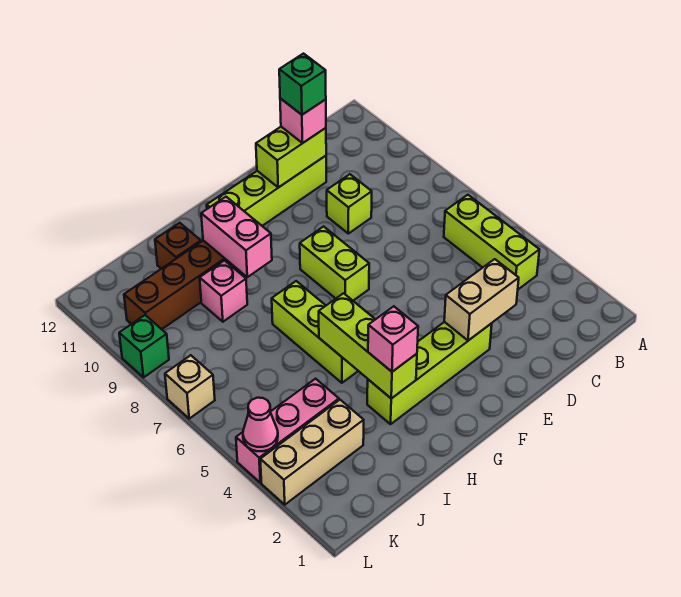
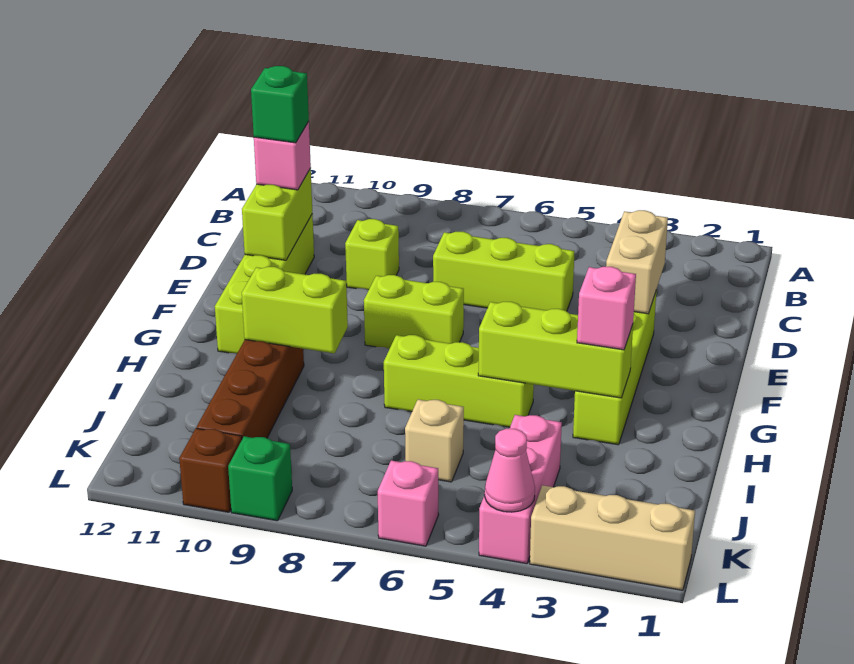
lime brick B4:B6 level 1 -> lime brick D5:D7 level 1
pink brick H9:H10 level 2 -> lime brick H9:H10 level 2
pink brick I9 level 1 -> pink brick L6 level 1
brown brick I11 level 1 -> brown brick L10 level 1
tan brick J3:L3 level 1 -> tan brick L1:L3 level 1
tan brick L7 level 1 -> tan brick J6 level 1

